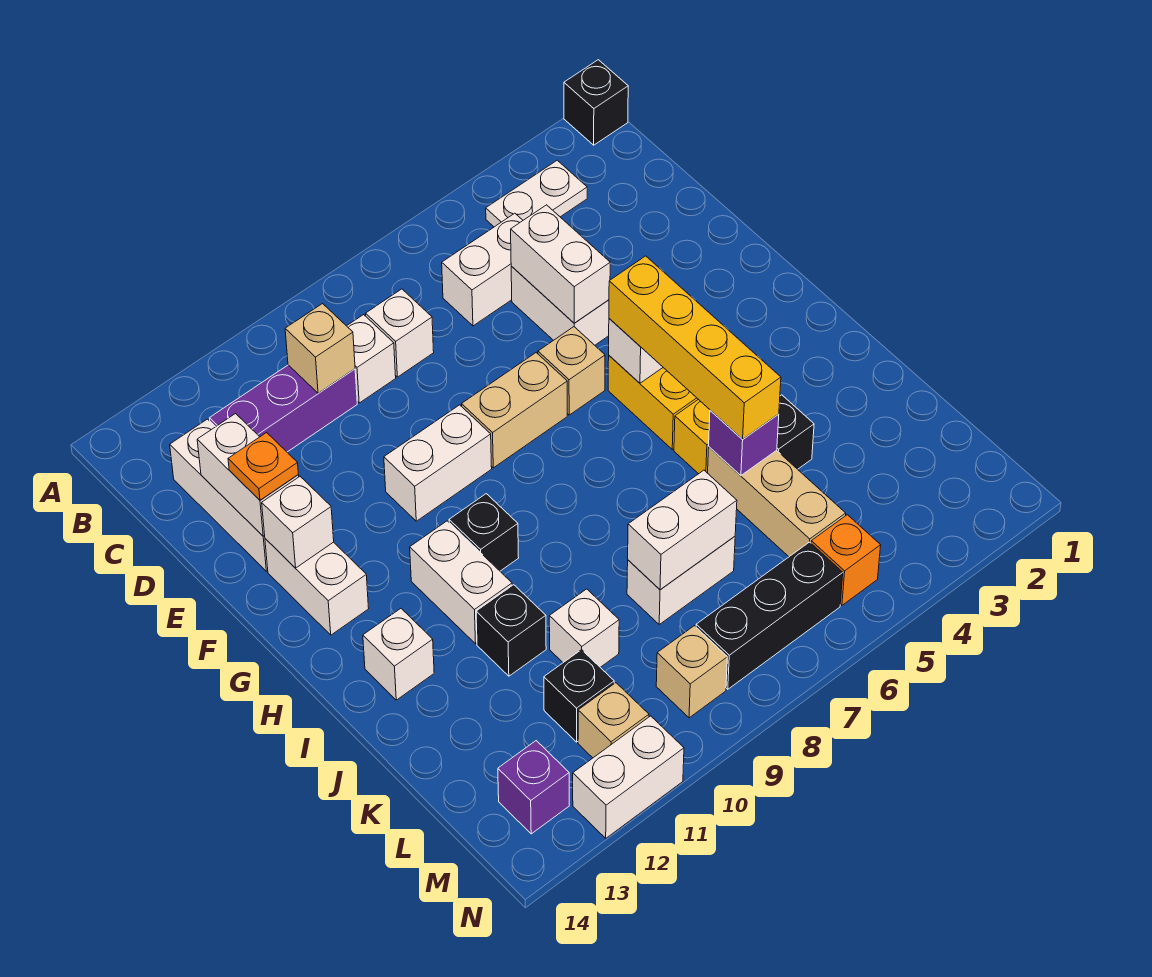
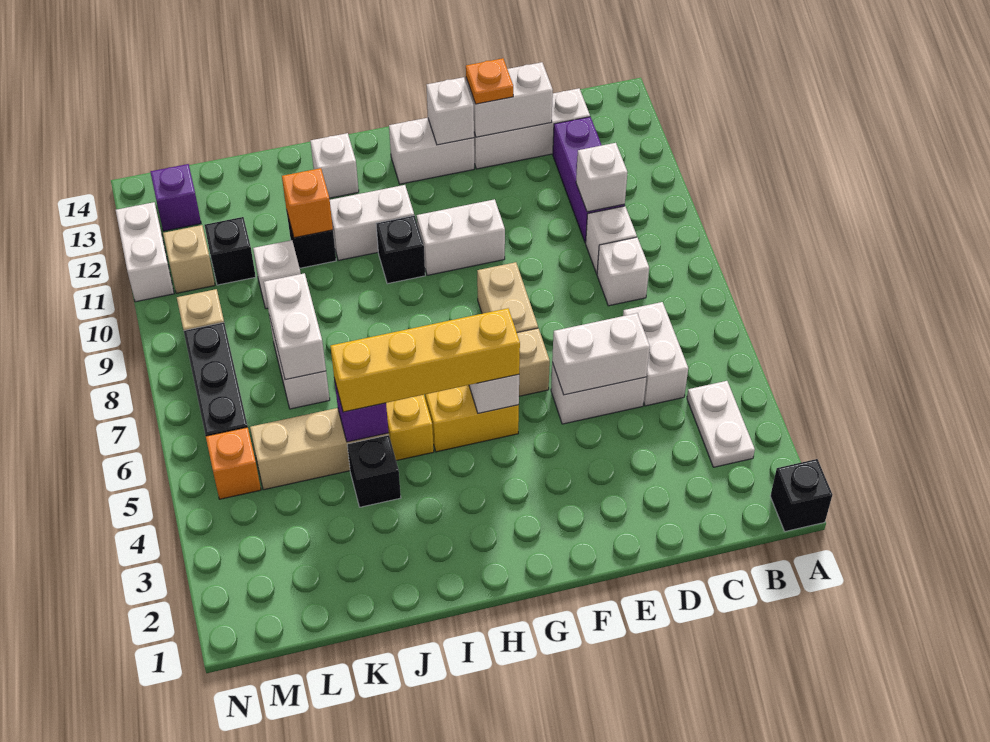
tan brick C10 level 2 -> white brick C10 level 2
white brick F9:F10 level 1 -> white brick F10:G10 level 1
none -> orange brick J11 level 2

